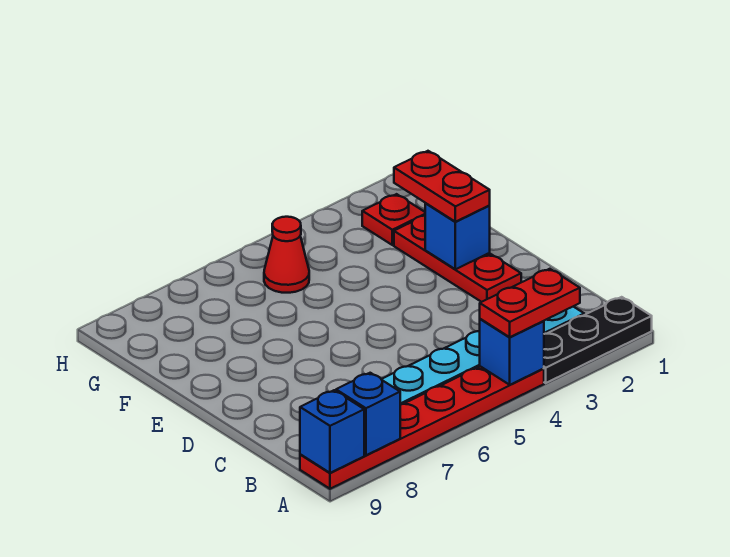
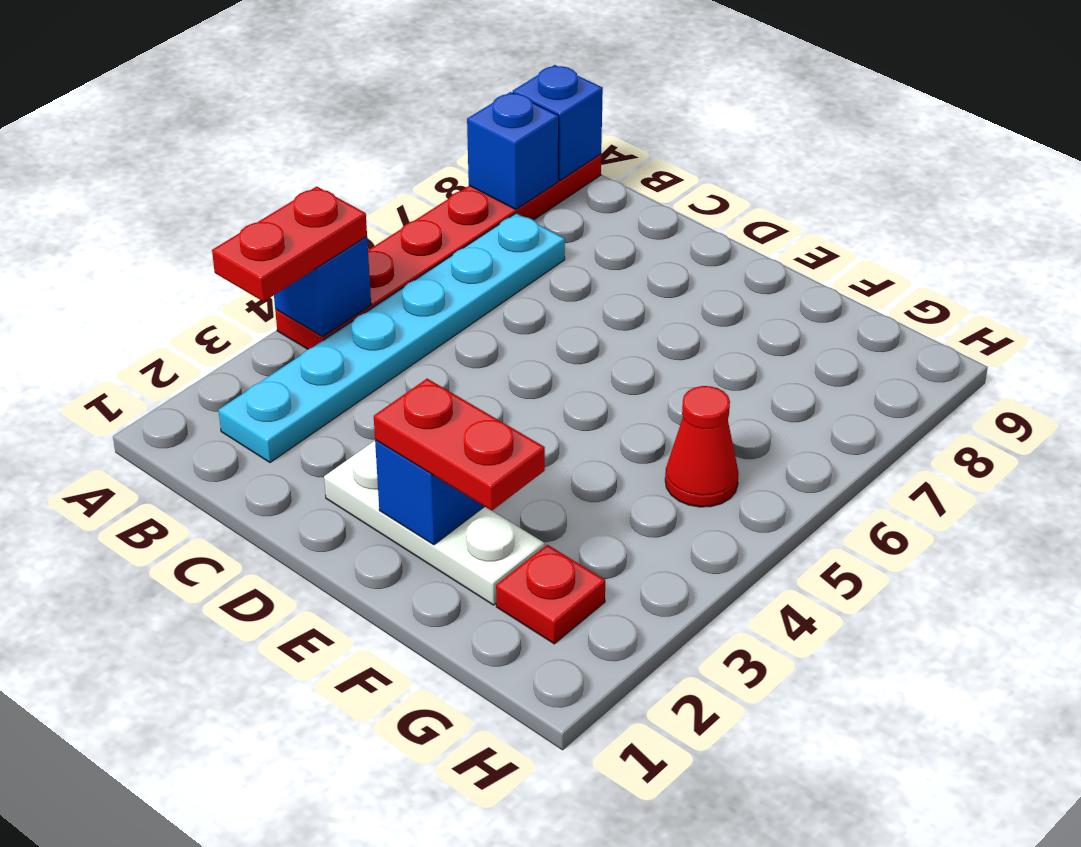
black plate A1:A3 level 1 -> none
red plate D2:F2 level 1 -> white plate D2:F2 level 1

